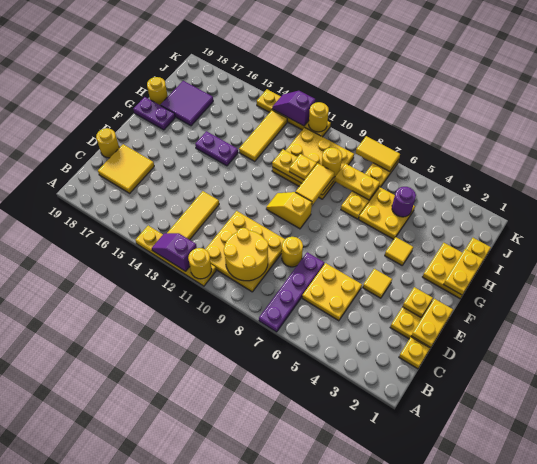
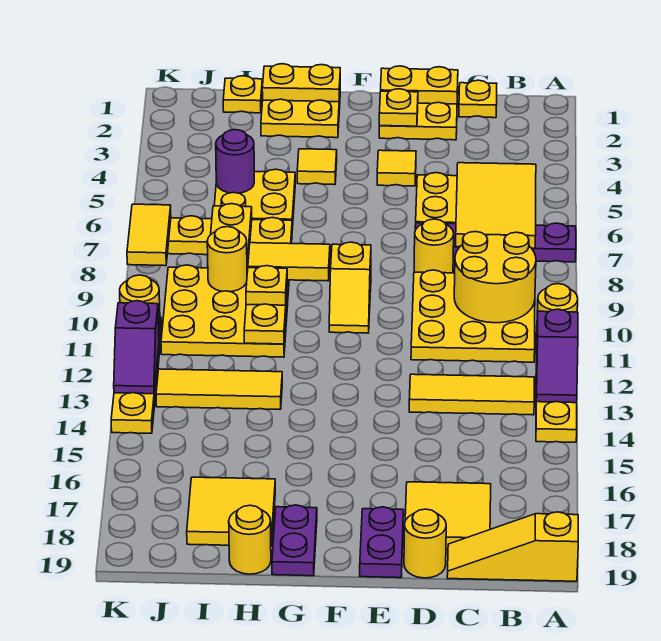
none -> yellow slope A19:C19 level 1 top A
none -> yellow tile B5:C7 level 2
purple plate G14:G15 level 1 -> purple plate E18:E19 level 1
purple tile H17:I18 level 1 -> yellow tile H17:I18 level 1

